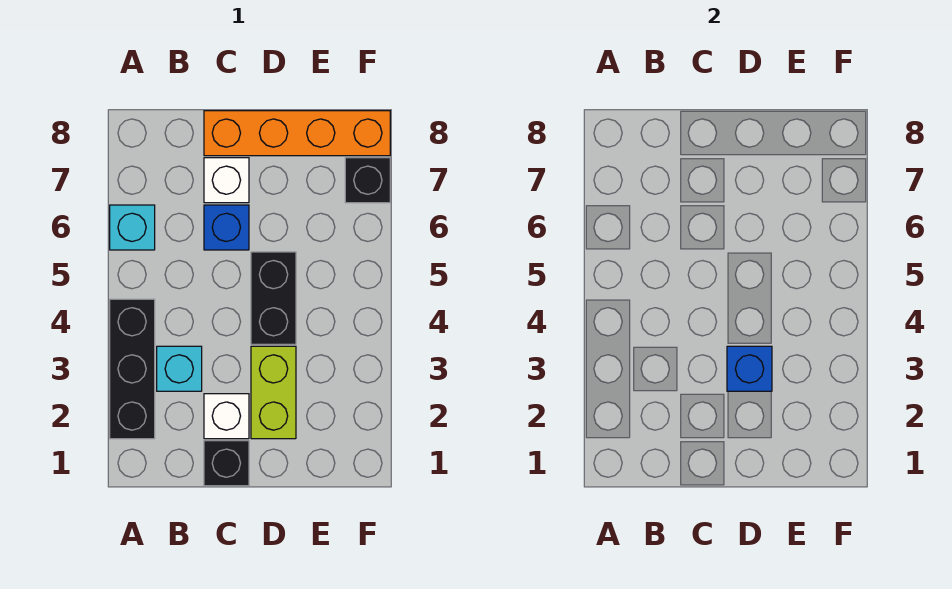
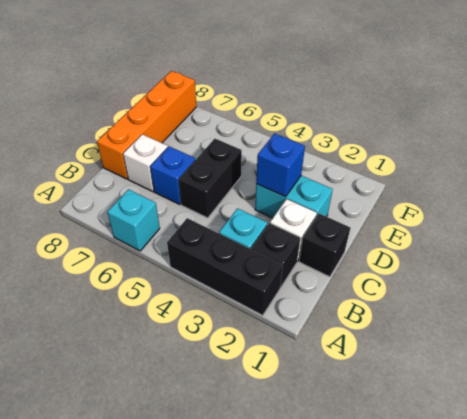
lime brick D2:D3 level 1 -> cyan brick D2:D3 level 1
black brick D4:D5 level 1 -> black brick C5:D5 level 1
black brick F7 level 1 -> black brick B2 level 1

